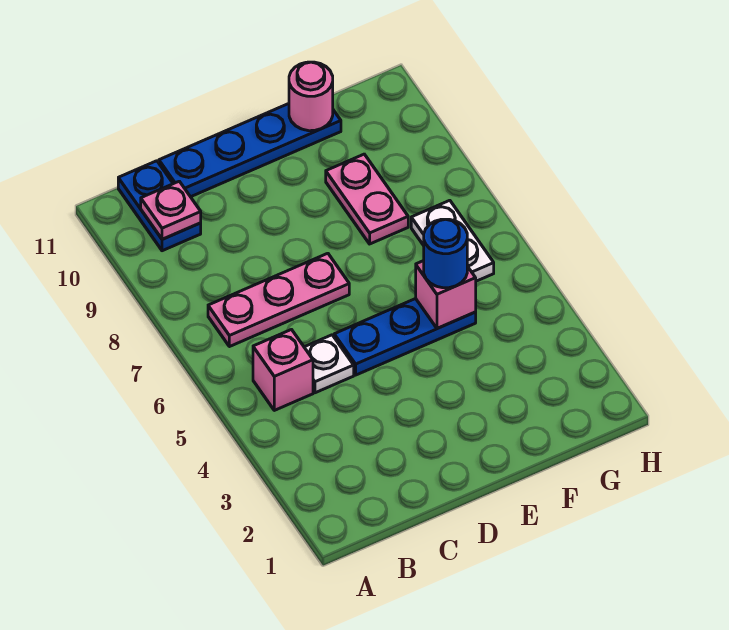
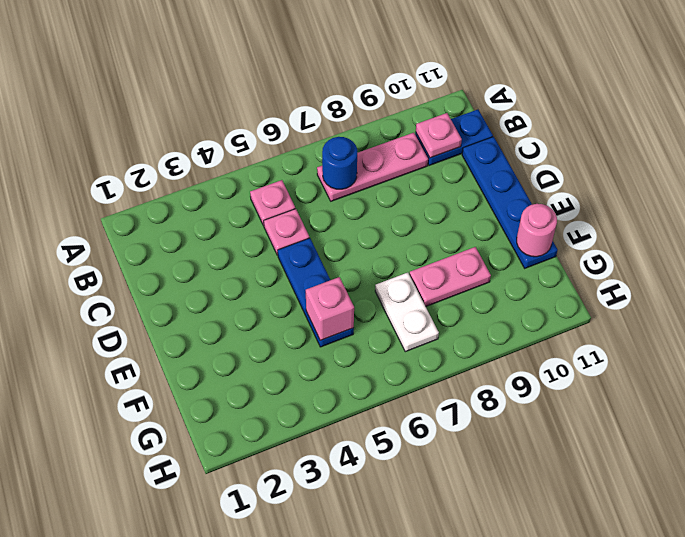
pink brick B5 level 1 -> pink plate B5 level 1
pink plate B7:D7 level 1 -> pink plate B7:B9 level 1
white plate C5 level 1 -> pink plate C5 level 1
blue round brick F5 level 3 -> blue round brick B7 level 2
white plate G6:G7 level 1 -> white plate F7:G7 level 1

